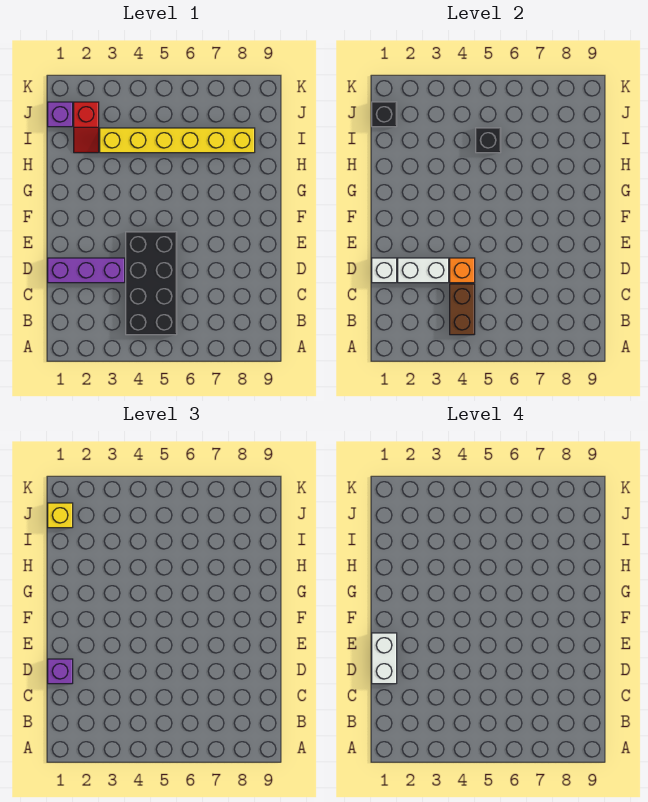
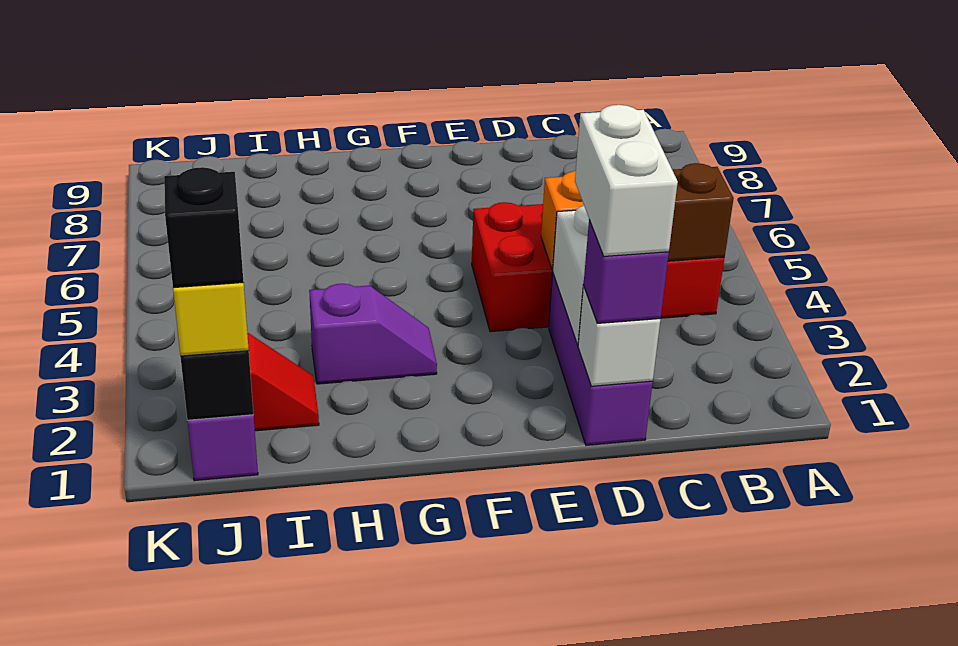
black brick B4:E5 level 1 -> red brick B4:E5 level 1
white brick D1:E1 level 4 -> white brick D1:D2 level 4
none -> purple slope G3:H3 level 1 top H
yellow brick I3:I8 level 1 -> none
black brick I5 level 2 -> black brick J1 level 4

